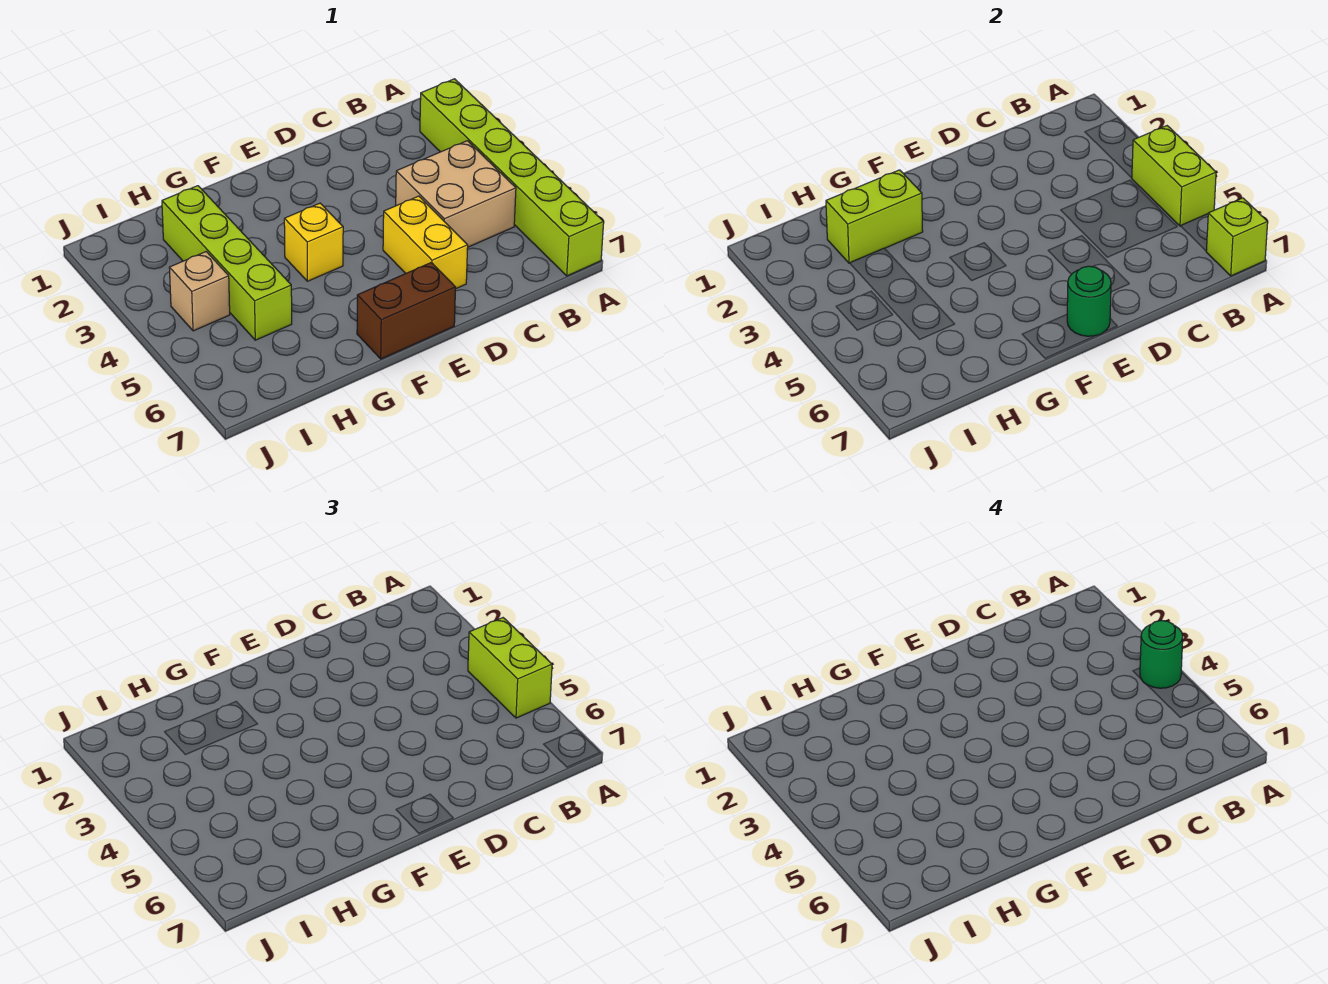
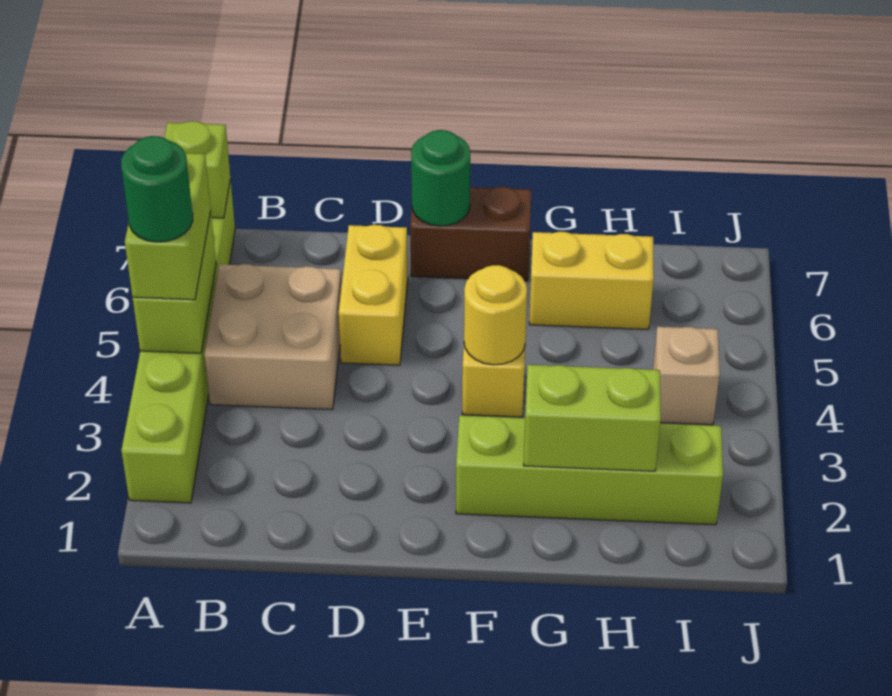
none -> yellow round brick F4 level 2
none -> yellow brick G6:H6 level 1
lime brick H2:H5 level 1 -> lime brick F2:I2 level 1

